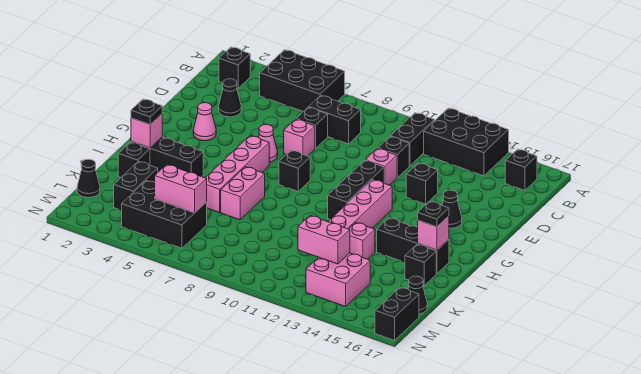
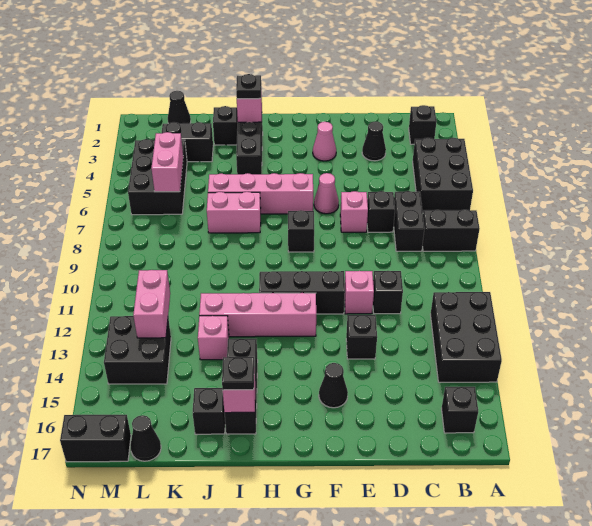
black brick B11:C11 level 1 -> black brick A8:B8 level 1
pink brick L13:M14 level 1 -> black brick L13:M14 level 1

